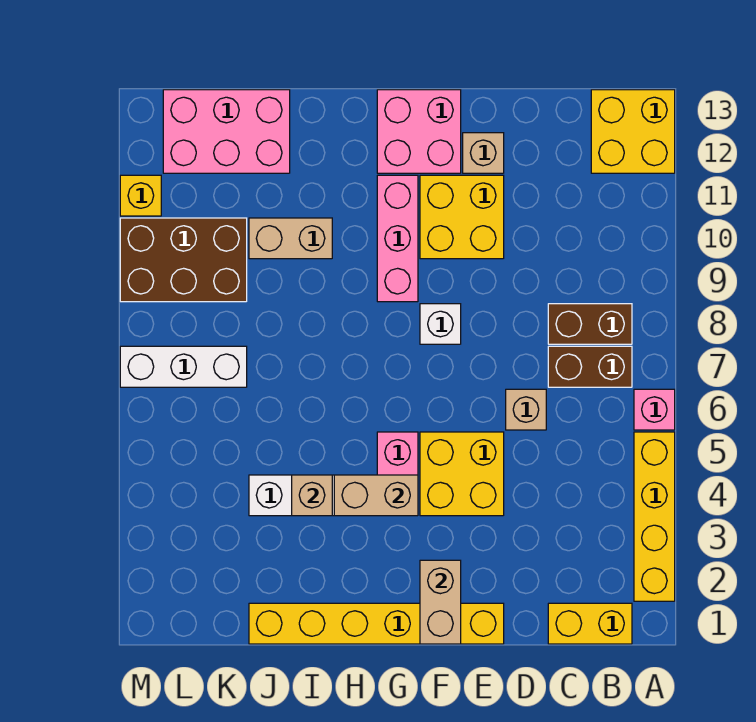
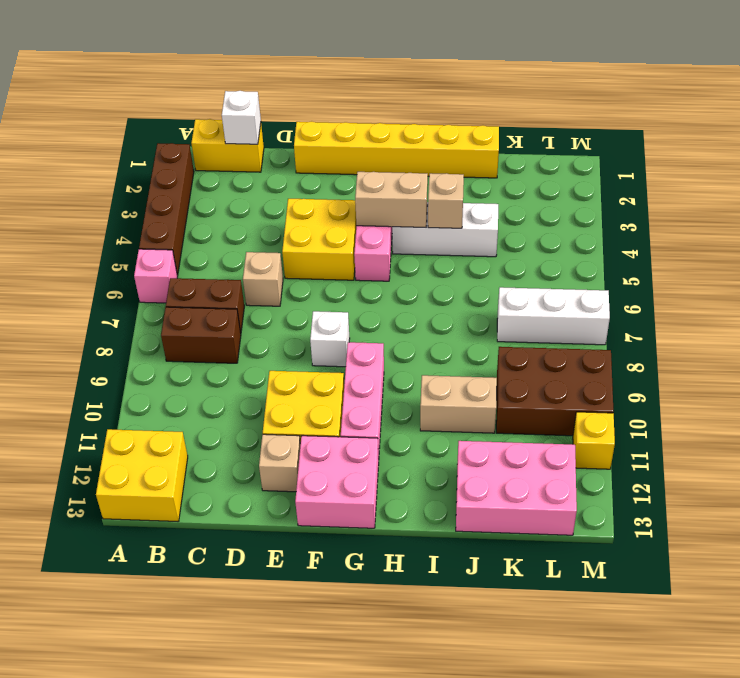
yellow brick A2:A5 level 1 -> brown brick A2:A5 level 1
none -> white brick C1 level 2
tan brick F1:F2 level 2 -> none

